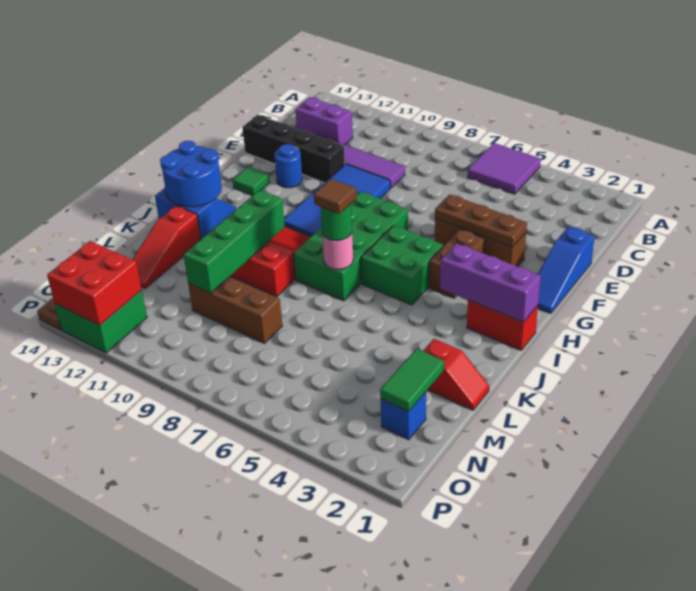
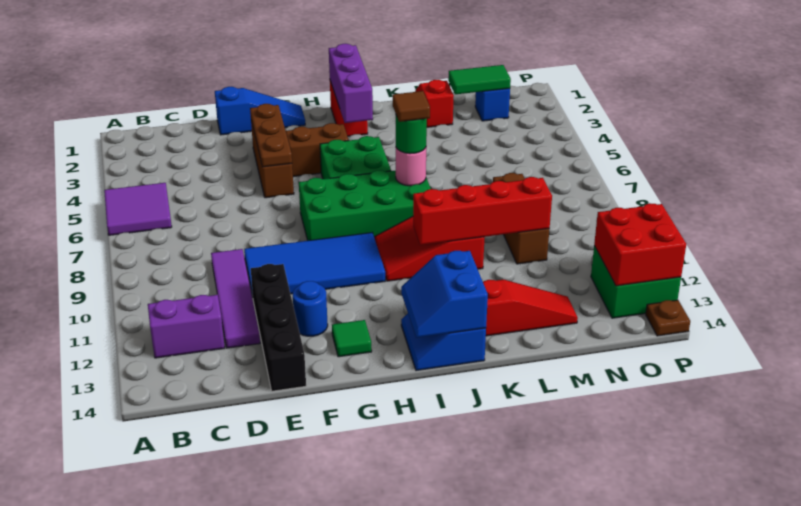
purple brick C12:C13 level 1 -> purple brick B12:C12 level 1
blue round brick I13:J14 level 2 -> blue slope I13:J14 level 2 top J
green brick J10:M10 level 2 -> red brick J10:M10 level 2

